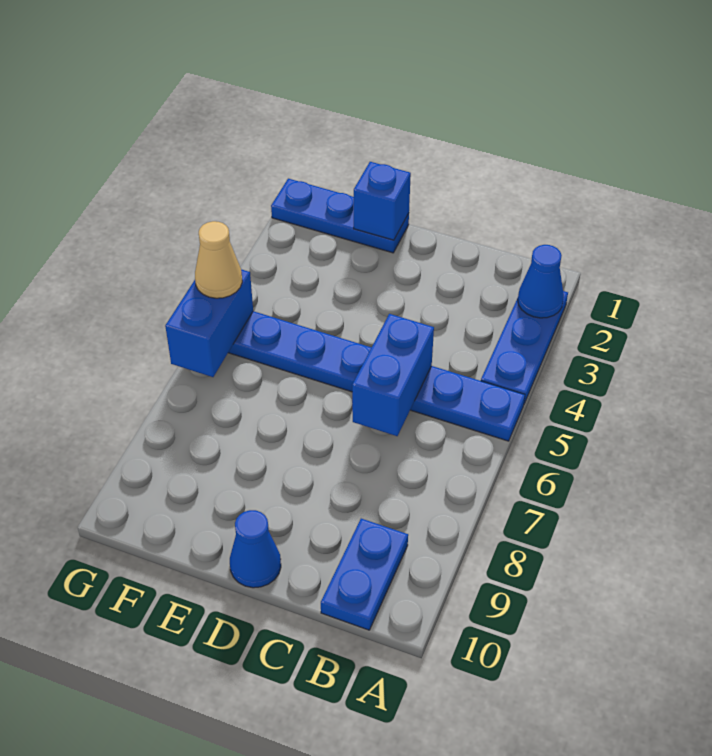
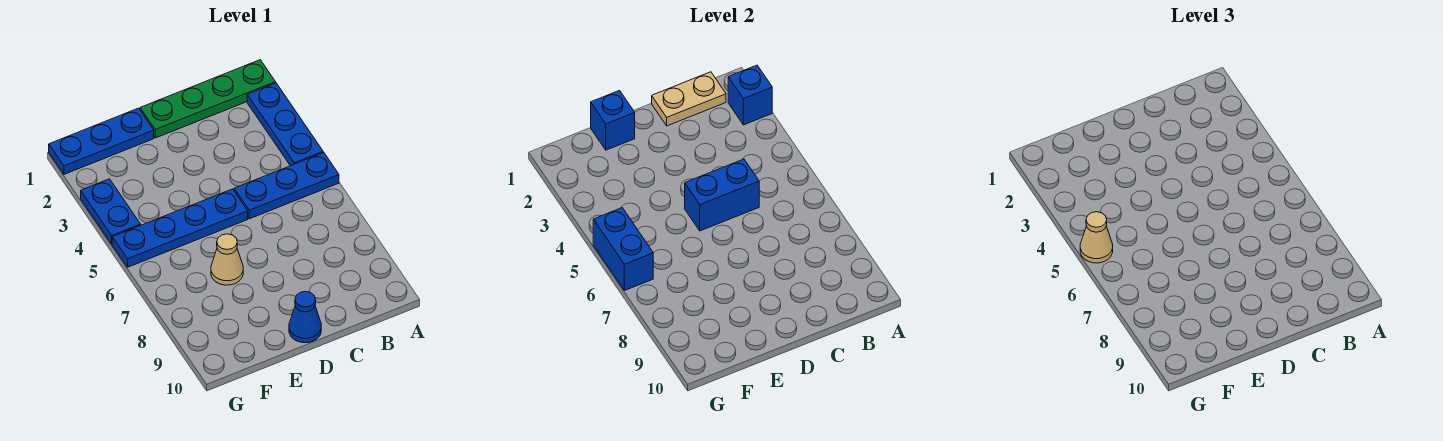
none -> green plate A1:D1 level 1
blue cone A2 level 2 -> blue brick A2 level 2
none -> tan plate B1:C1 level 2
blue plate B9:B10 level 1 -> blue plate G3:G4 level 1
blue brick C5:C6 level 2 -> blue brick C5:D5 level 2
none -> tan cone E7 level 1

